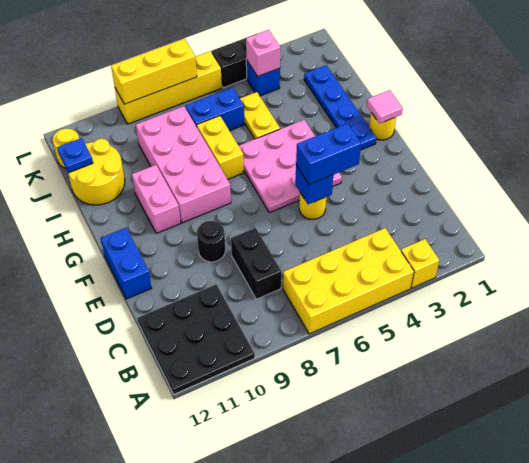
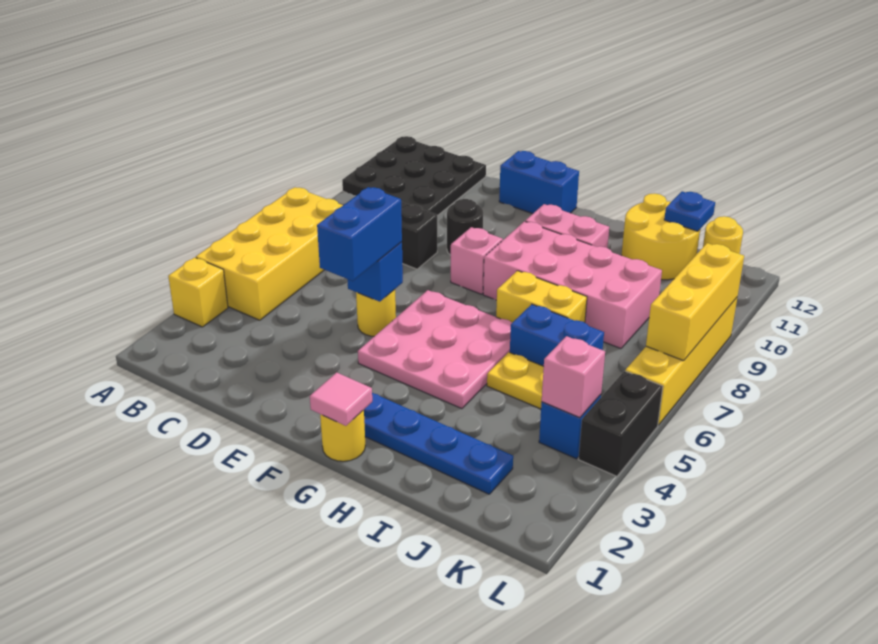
none -> pink brick F8 level 1
blue brick J6:J7 level 1 -> blue brick I6:J6 level 1

